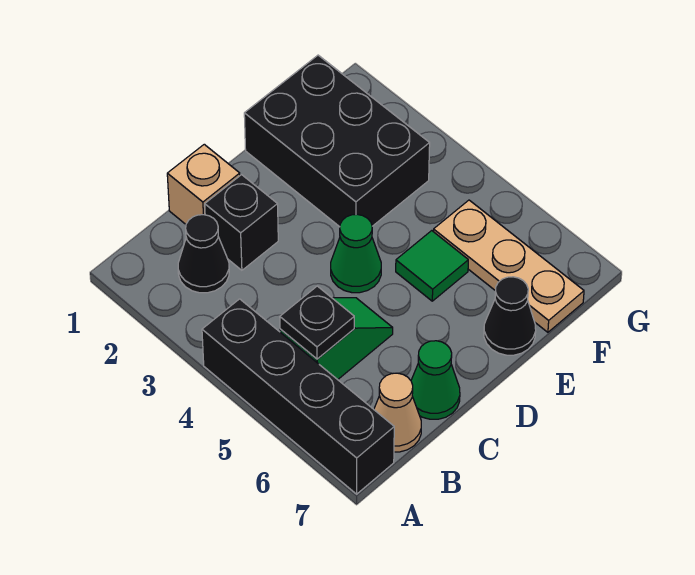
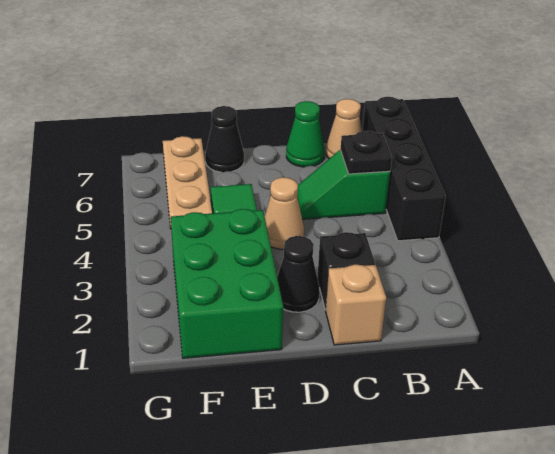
black cone B2 level 1 -> black cone D2 level 1
green cone D4 level 1 -> tan cone D4 level 1
black brick E1:F3 level 1 -> green brick E1:F3 level 1

